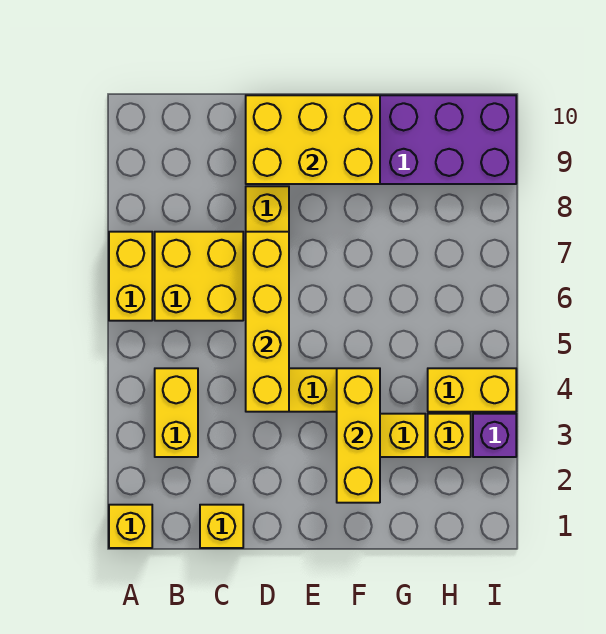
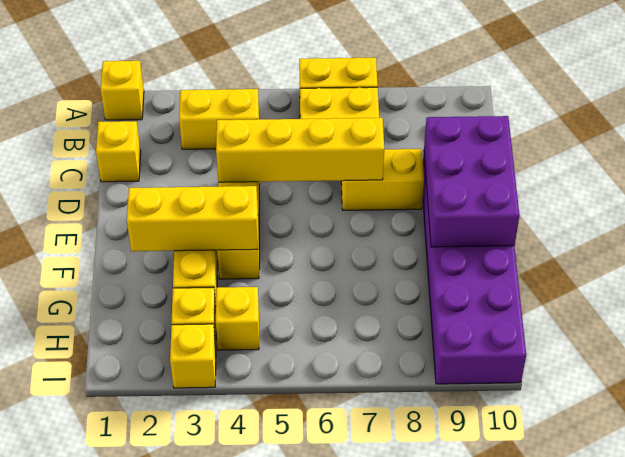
yellow brick D9:F10 level 2 -> purple brick D9:F10 level 2
yellow brick H4:I4 level 1 -> yellow brick H4 level 1
purple brick I3 level 1 -> yellow brick I3 level 1

